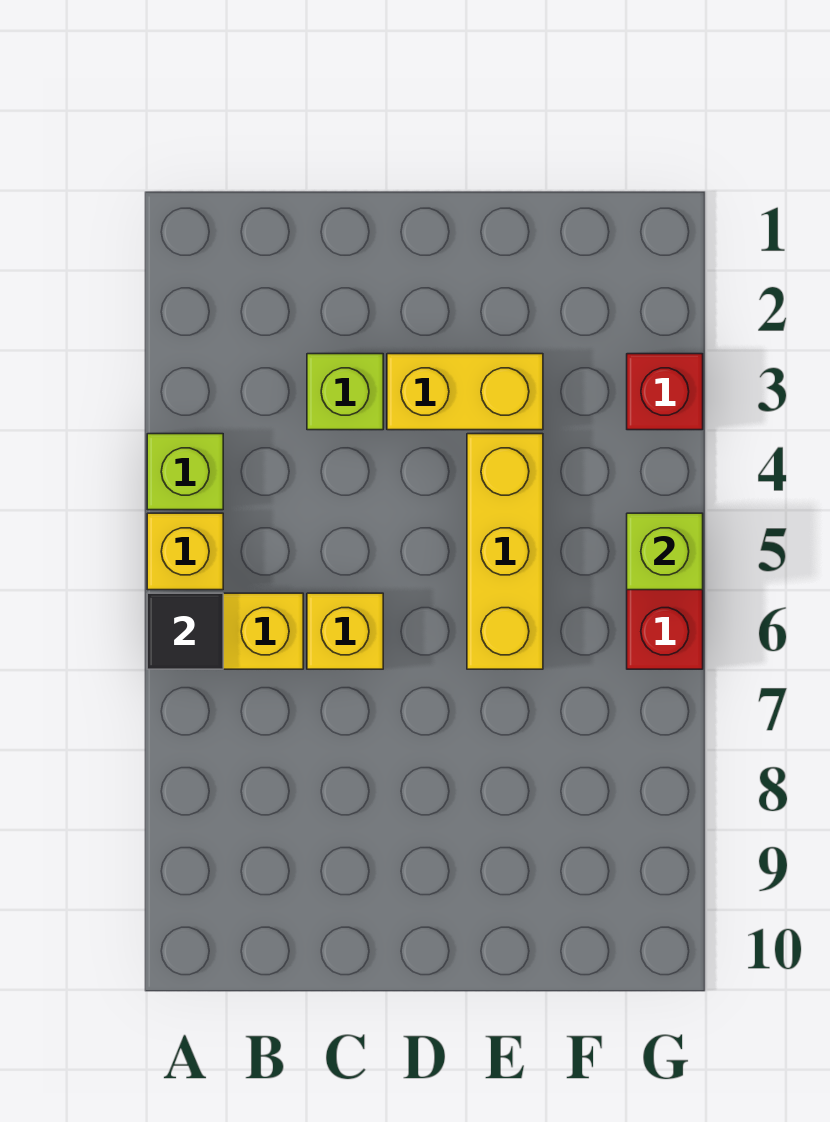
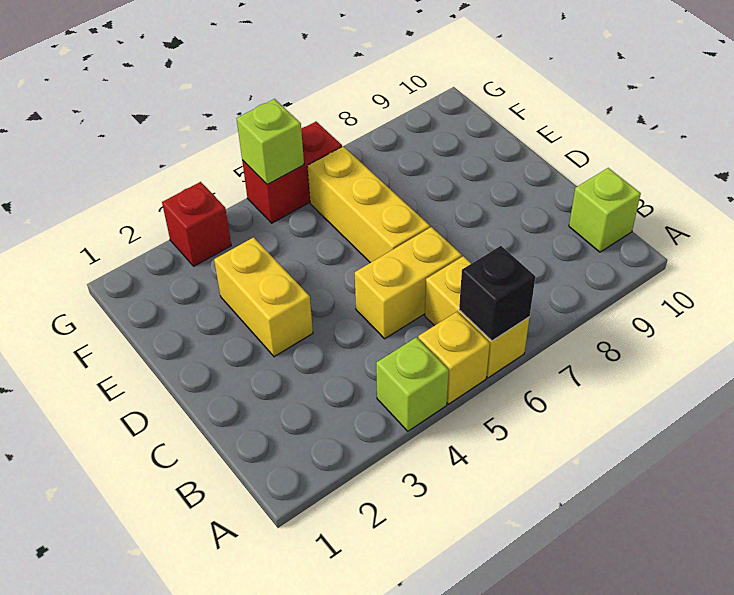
black tile A6 level 2 -> black brick A6 level 2
lime brick C3 level 1 -> lime brick B10 level 1
yellow brick C6 level 1 -> yellow brick C5:C6 level 1
yellow brick E4:E6 level 1 -> yellow brick D6:F6 level 1

